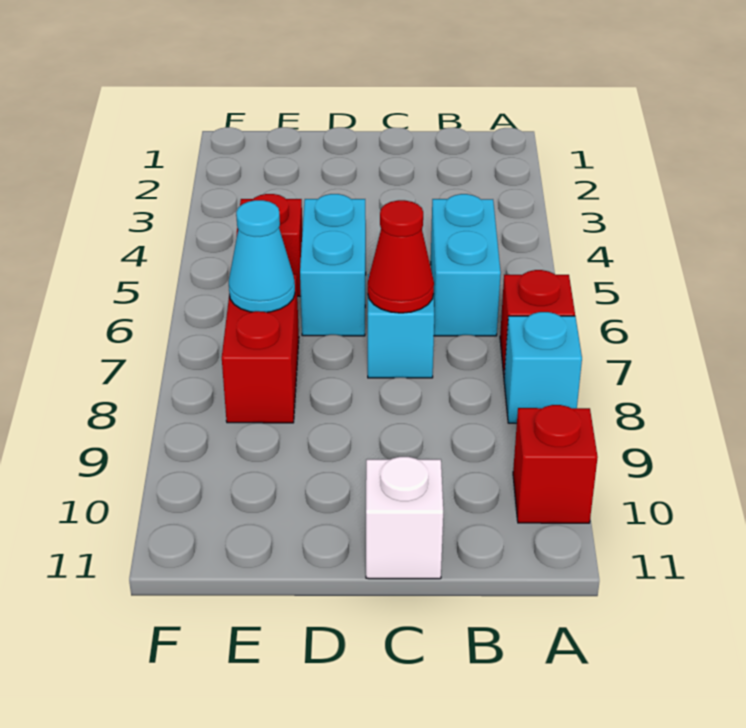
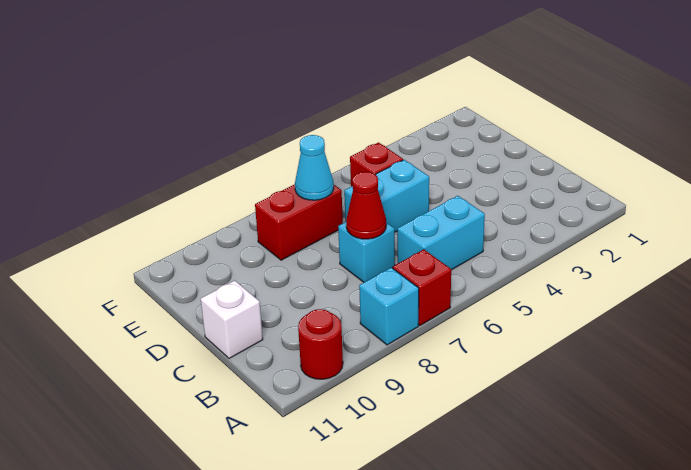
red brick A10 level 1 -> red round brick A10 level 1

